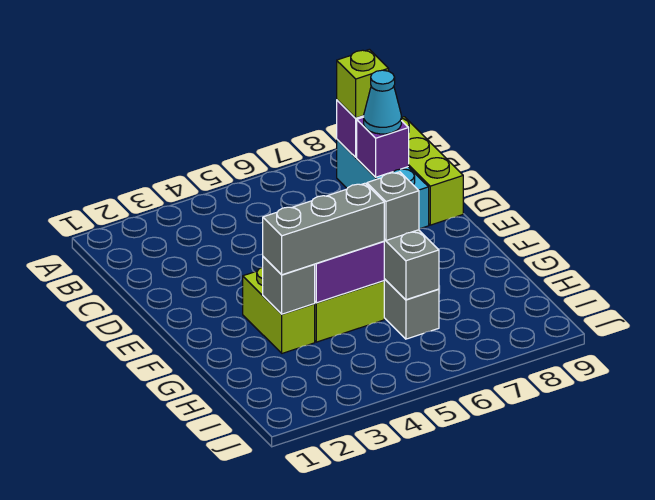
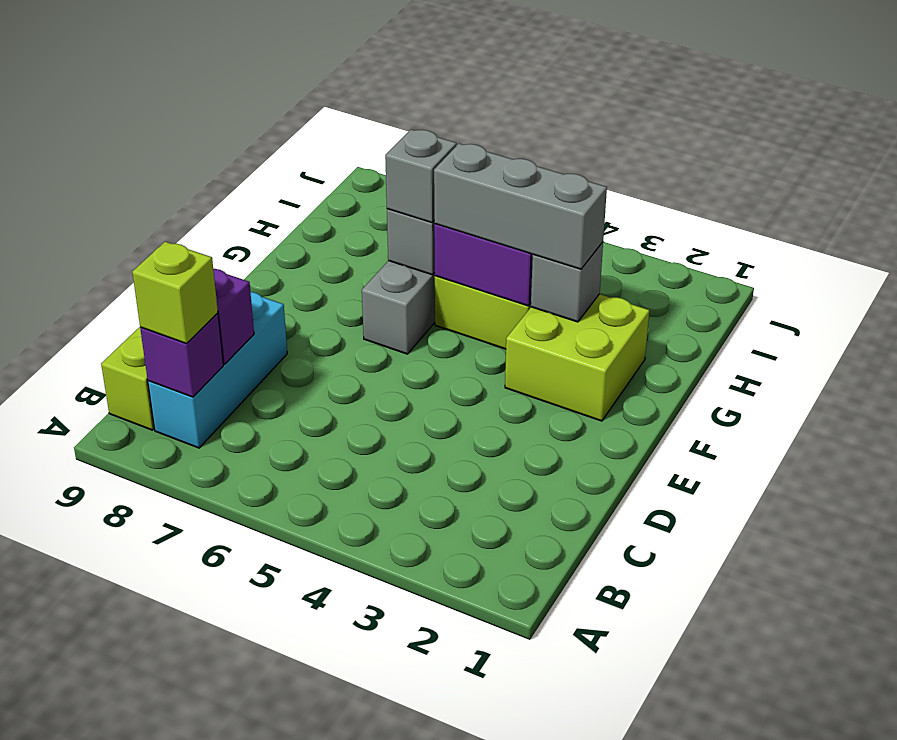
cyan cone C8 level 3 -> none
lime brick F3:G3 level 1 -> lime brick F2:G3 level 1

